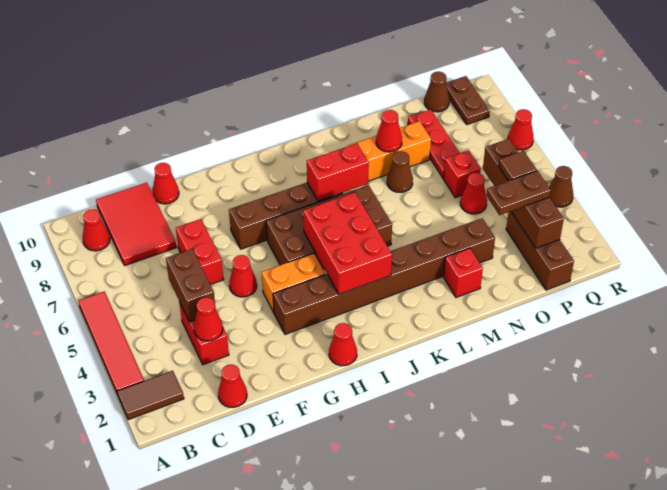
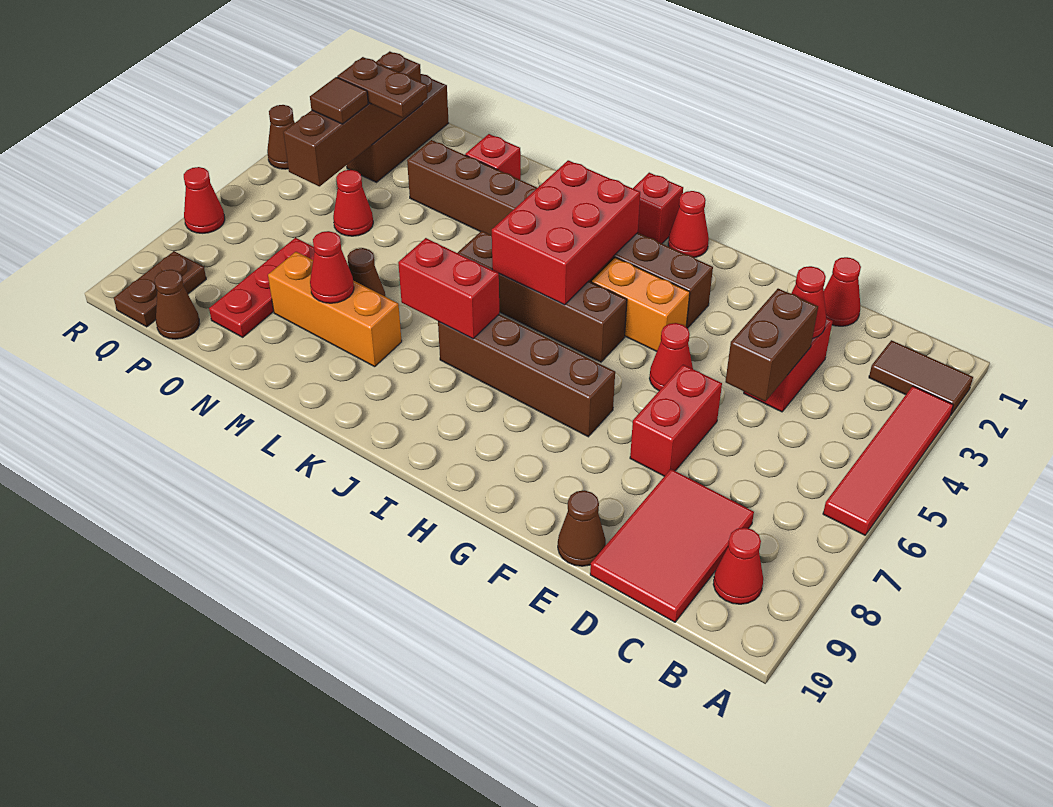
red cone E10 level 1 -> brown cone E10 level 1
brown brick H5:K6 level 1 -> brown brick H5:K5 level 1
red brick O6 level 1 -> red brick I1 level 1

